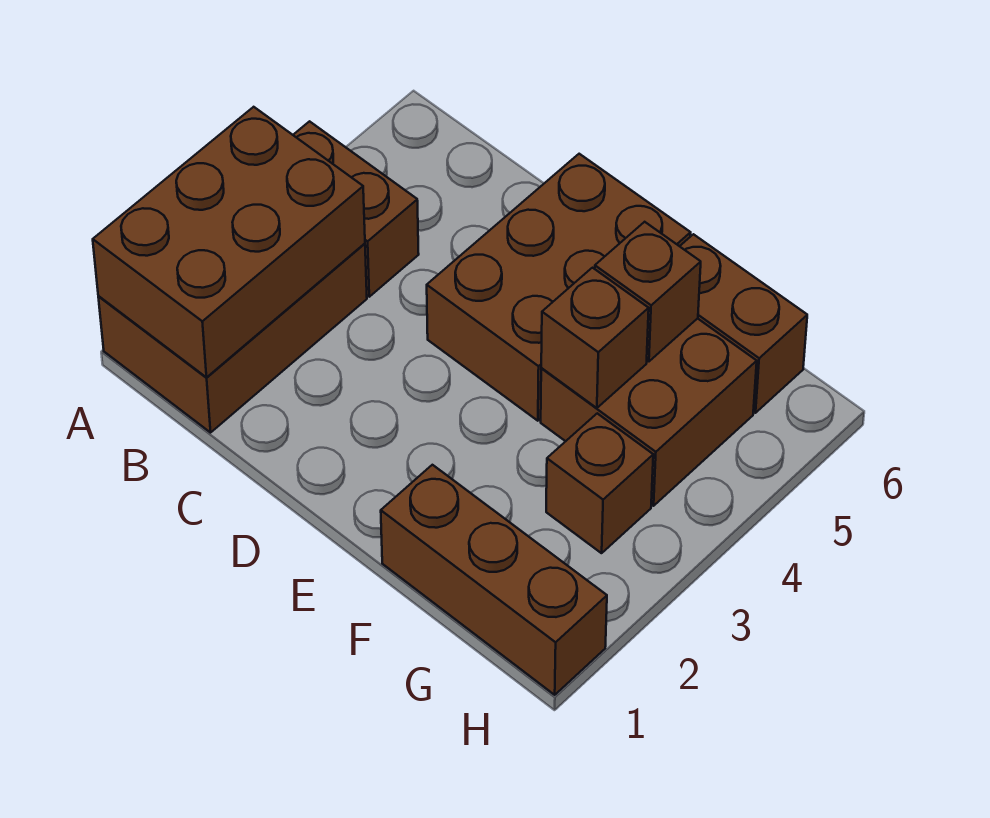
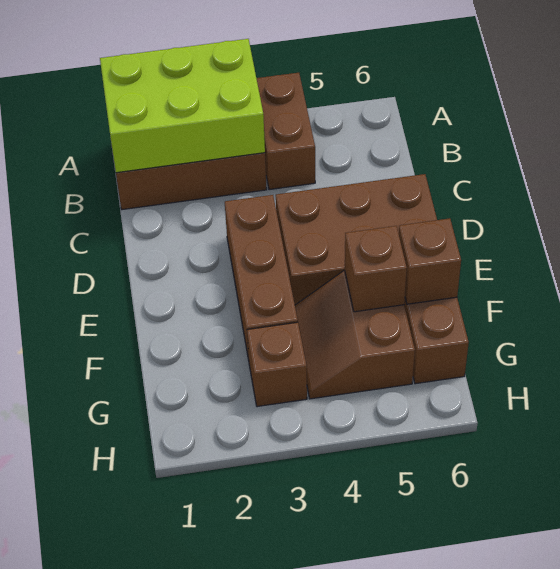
brown brick A1:B3 level 2 -> lime brick A1:B3 level 2
brown brick F1:H1 level 1 -> brown brick D3:F3 level 1
brown brick F4:G5 level 1 -> brown slope F4:G5 level 1 top 5
brown brick F4 level 2 -> brown brick F6 level 2

